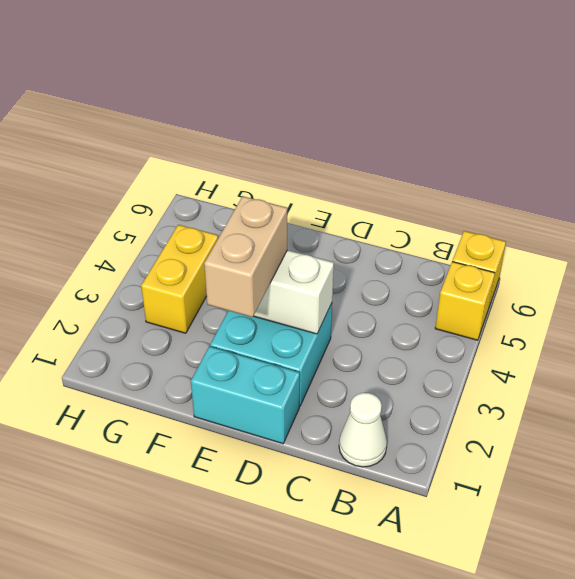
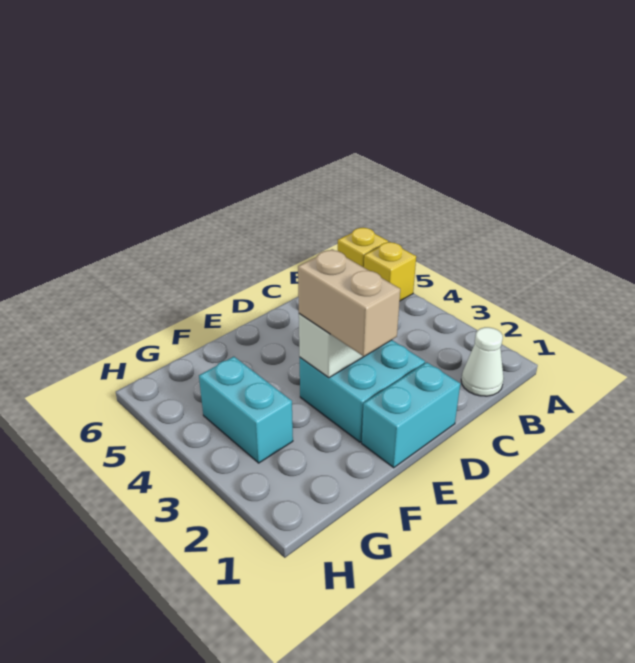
yellow brick G3:G4 level 1 -> cyan brick G3:G4 level 1

